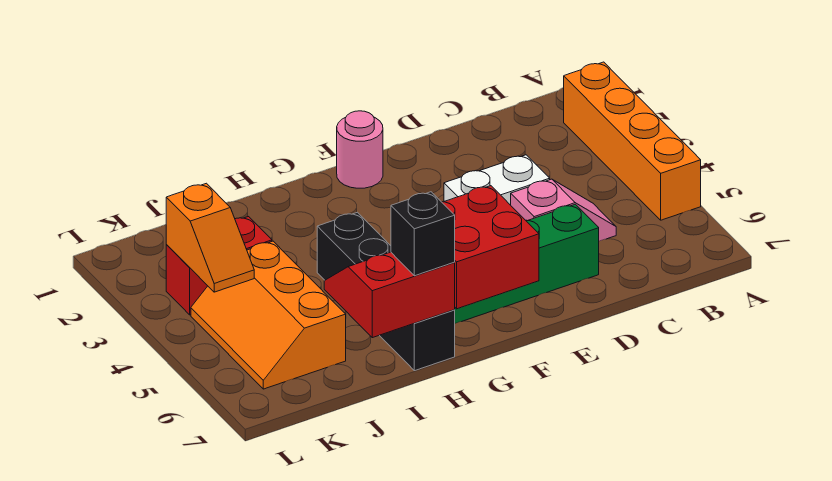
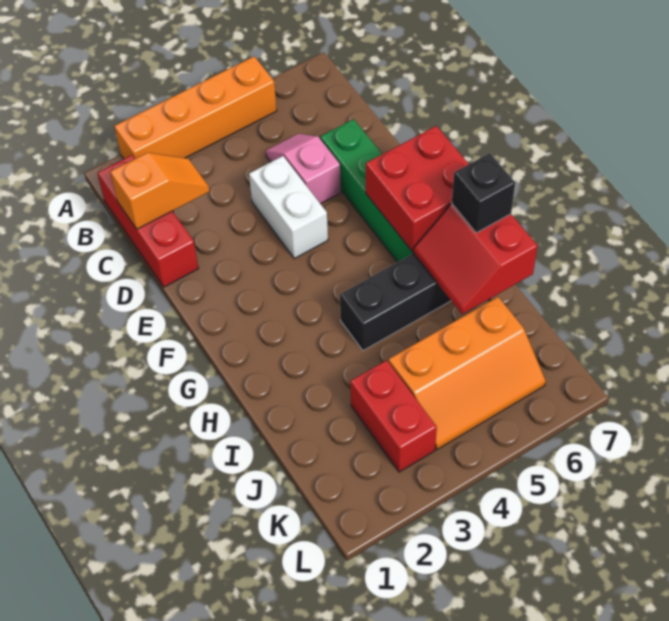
none -> red brick B1:D1 level 1
pink round brick F1 level 1 -> none
orange slope K3:K4 level 2 top 3 -> orange slope C1:C2 level 2 top 1

